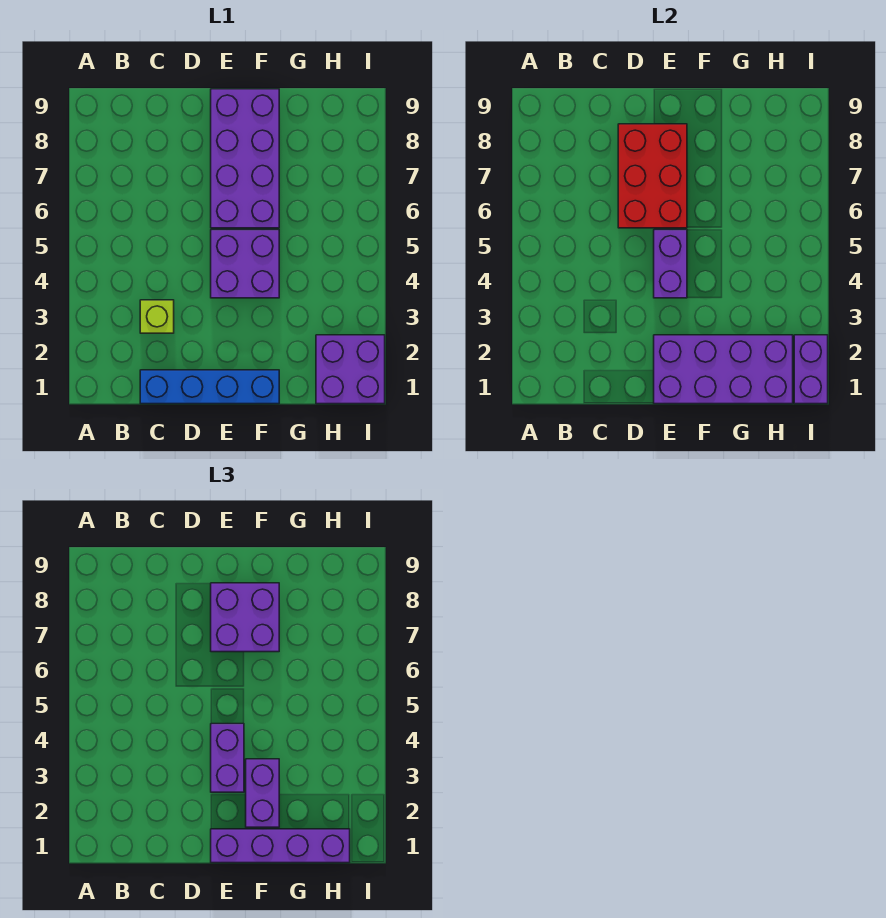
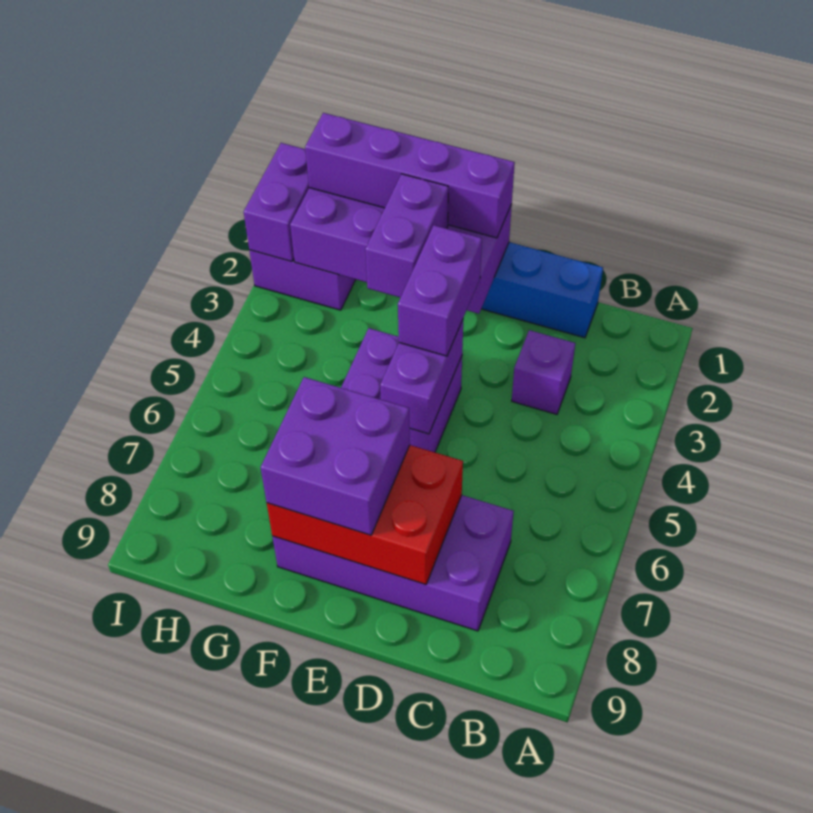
lime brick C3 level 1 -> purple brick C3 level 1
red brick D6:E8 level 2 -> red brick D7:F8 level 2
purple brick E6:F9 level 1 -> purple brick C7:F8 level 1

